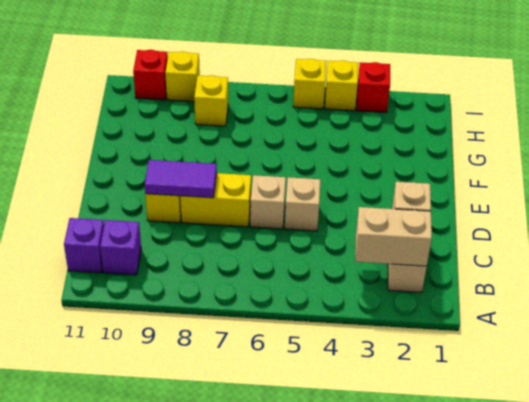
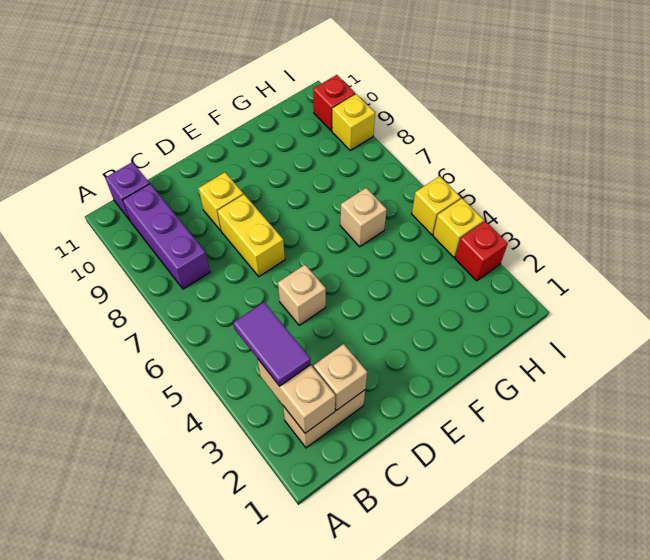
purple brick B10 level 1 -> purple brick B8:B10 level 1
tan brick D6 level 1 -> tan brick G6 level 1
purple tile D8:D9 level 2 -> purple tile B3:B4 level 3
yellow brick H8 level 1 -> none

